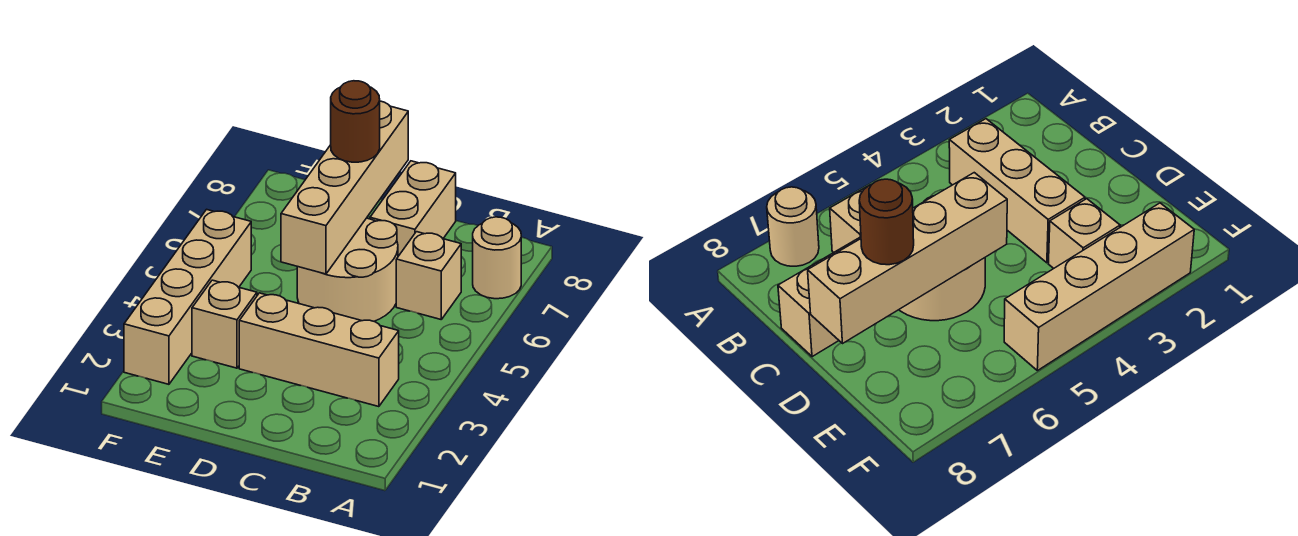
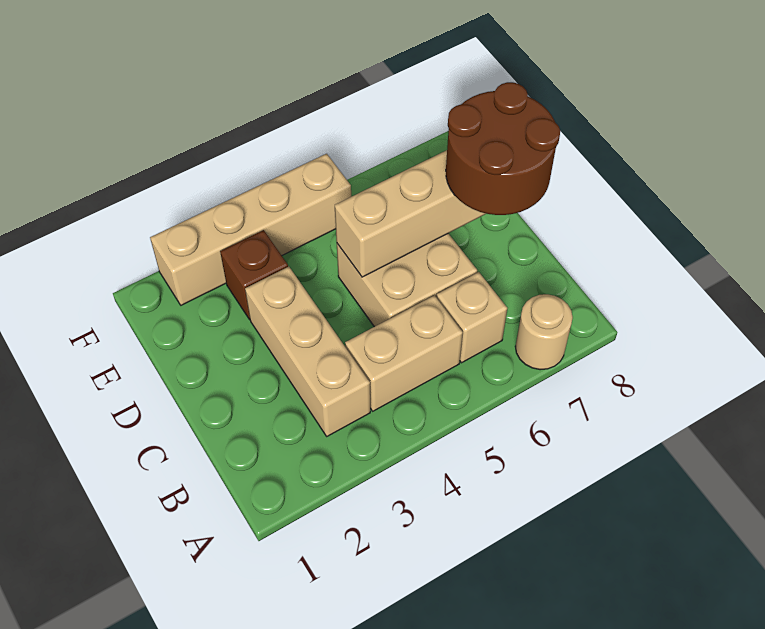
tan round brick C5:D6 level 1 -> tan brick C5:D6 level 1
tan brick C7:C8 level 1 -> tan brick B4:B5 level 1
brown round brick D7 level 3 -> brown round brick C7:D8 level 3
tan brick E3 level 1 -> brown brick E3 level 1

